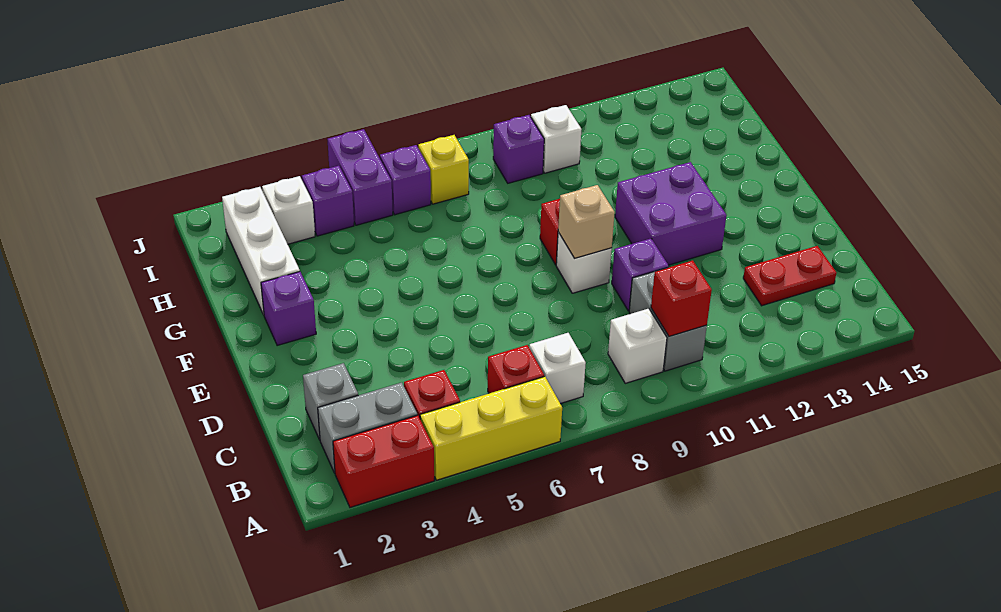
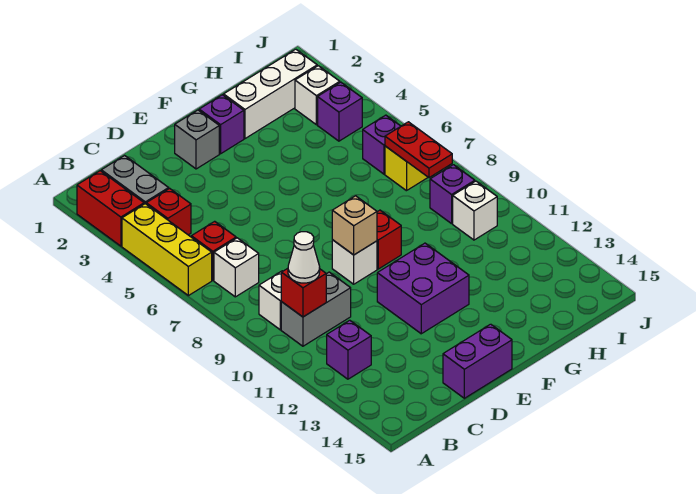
none -> white cone B10 level 3
grey brick C2 level 1 -> grey brick E2 level 1
red plate C13:C14 level 1 -> red plate I7:I8 level 2
purple brick D10 level 1 -> purple brick B12 level 1
purple brick I5:J5 level 1 -> purple brick D15:E15 level 1

